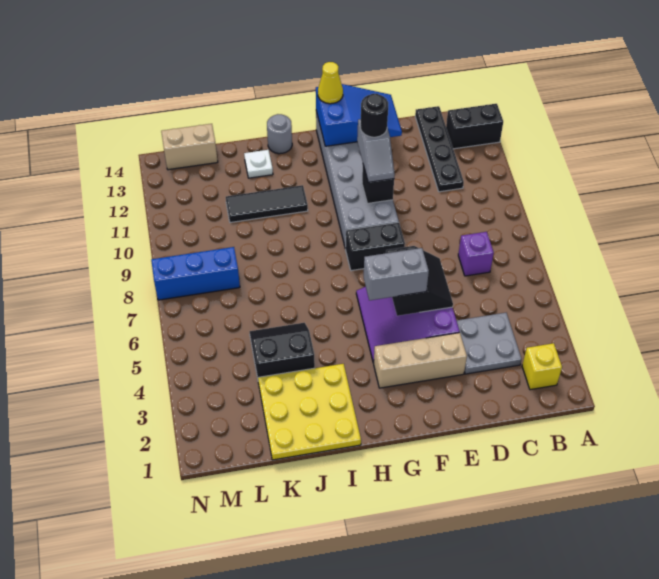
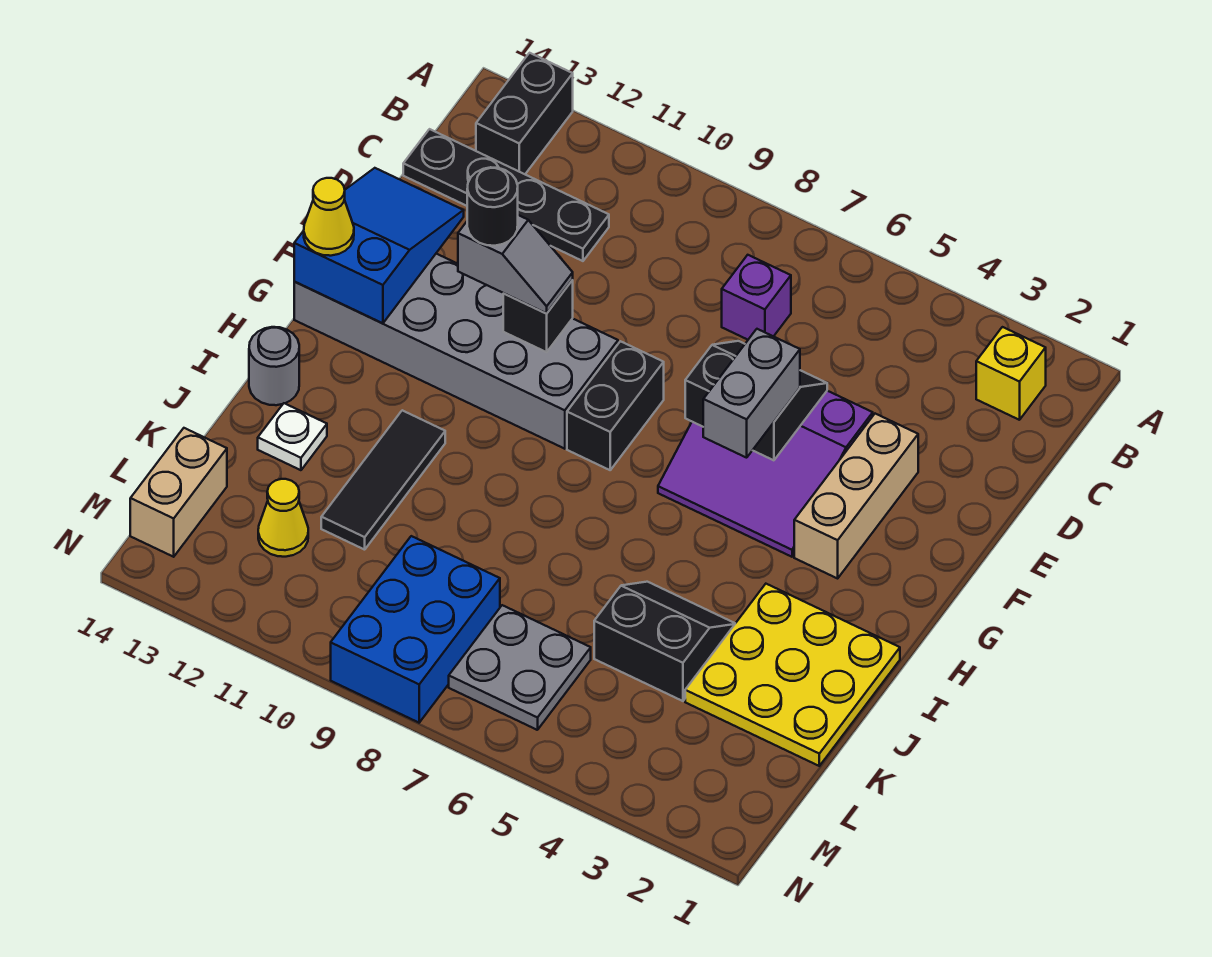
grey plate C3:D4 level 1 -> grey plate L6:M7 level 1
black slope J4:K5 level 1 top 4 -> black slope J4:K5 level 1 top K
blue brick L8:N8 level 1 -> blue brick L8:N9 level 1
none -> yellow cone L12 level 1

